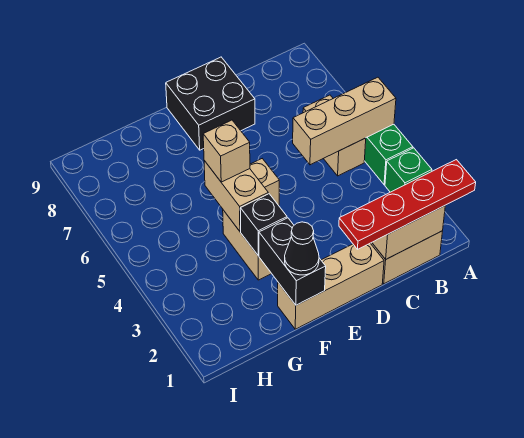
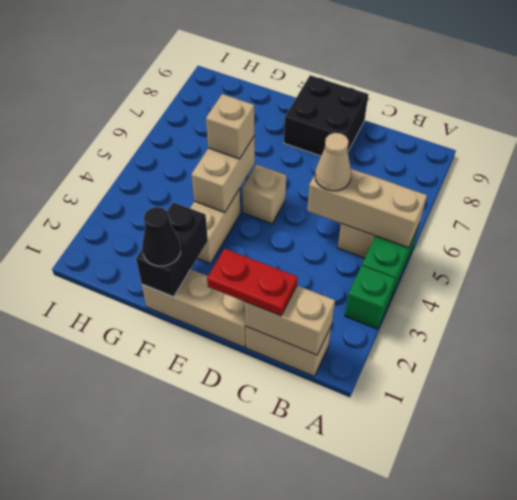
red plate A1:D1 level 3 -> red plate C1:D1 level 3
none -> tan cone C5 level 3
black brick F3 level 2 -> none

